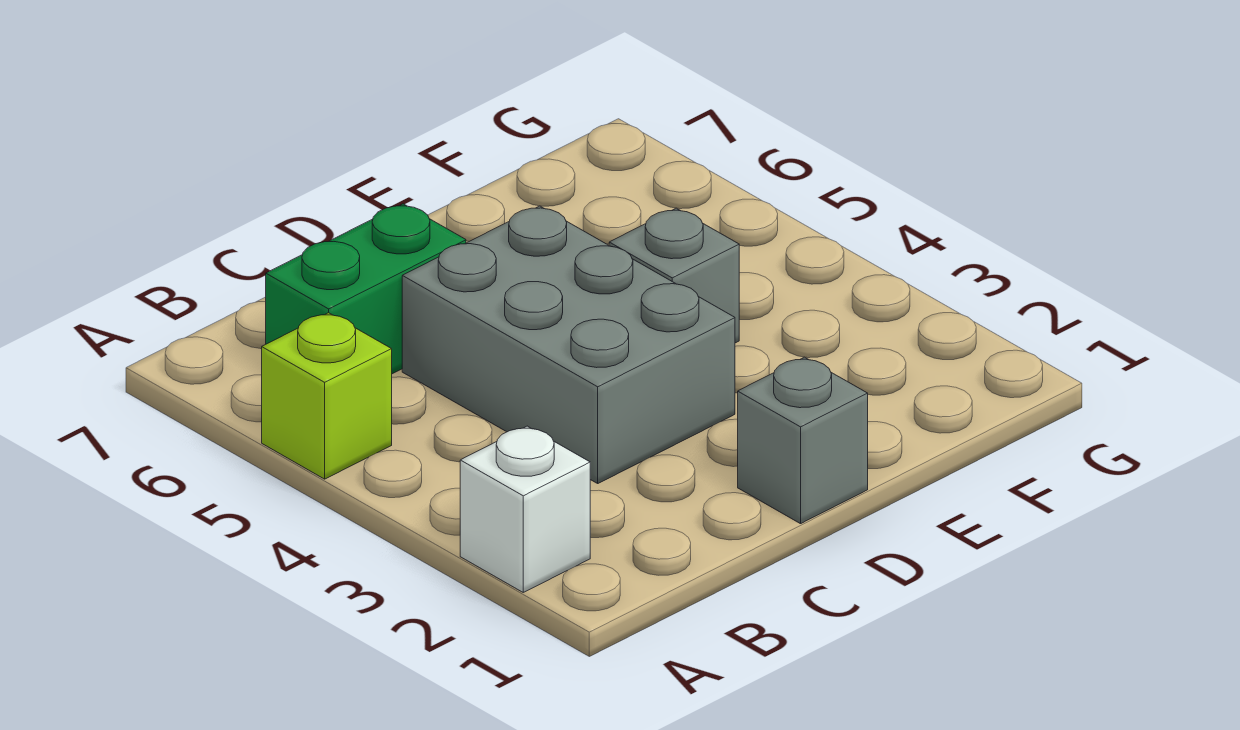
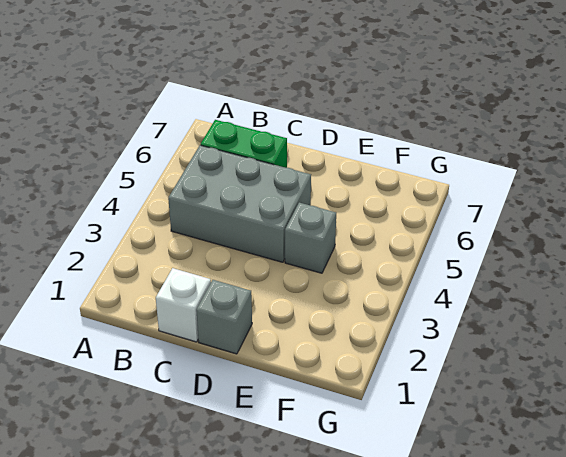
white brick A2 level 1 -> white brick C1 level 1
lime brick A5 level 1 -> none
grey brick C3:D5 level 1 -> grey brick B4:D5 level 1

